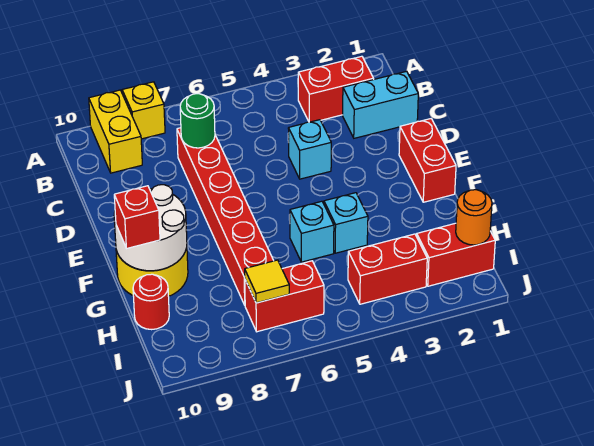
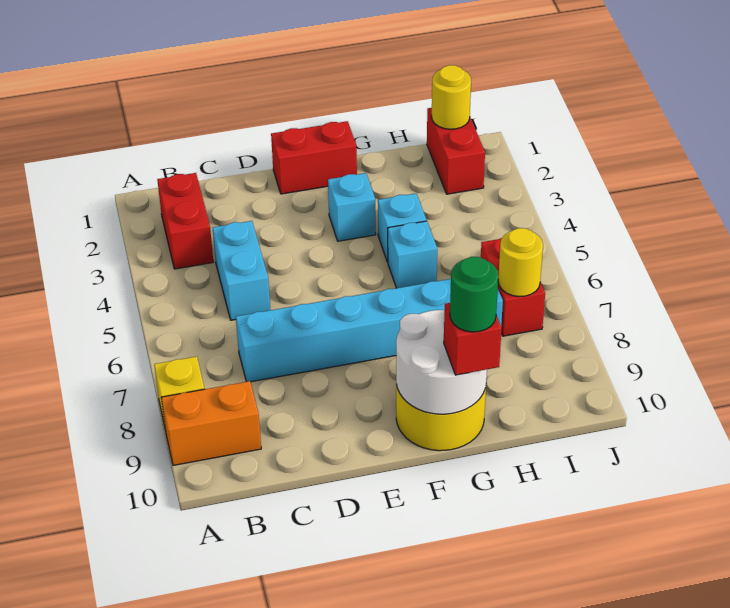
yellow brick A9:B9 level 1 -> orange brick A9:B9 level 1
cyan brick C1:C2 level 1 -> cyan brick C4:C5 level 1
red brick C7:H7 level 1 -> cyan brick C7:H7 level 1
green round brick C7 level 2 -> green round brick G10 level 4
cyan brick D4 level 1 -> cyan brick F3 level 1
red round brick H10 level 1 -> none
orange round brick I1 level 2 -> yellow round brick I1 level 2
red brick I3:I4 level 1 -> none
yellow tile I7 level 2 -> yellow round brick I7 level 2

